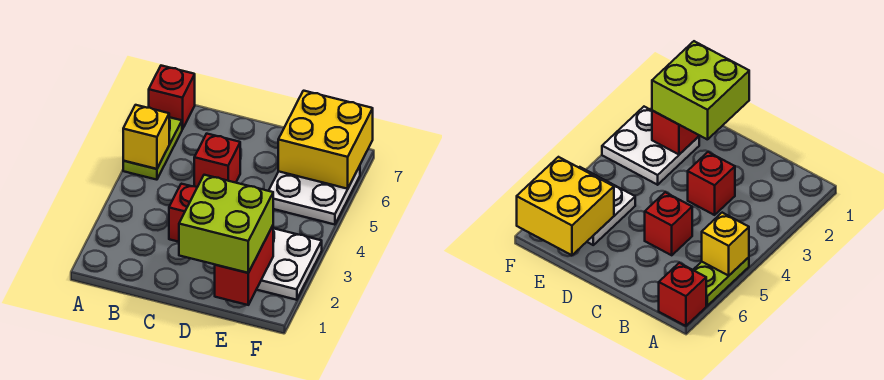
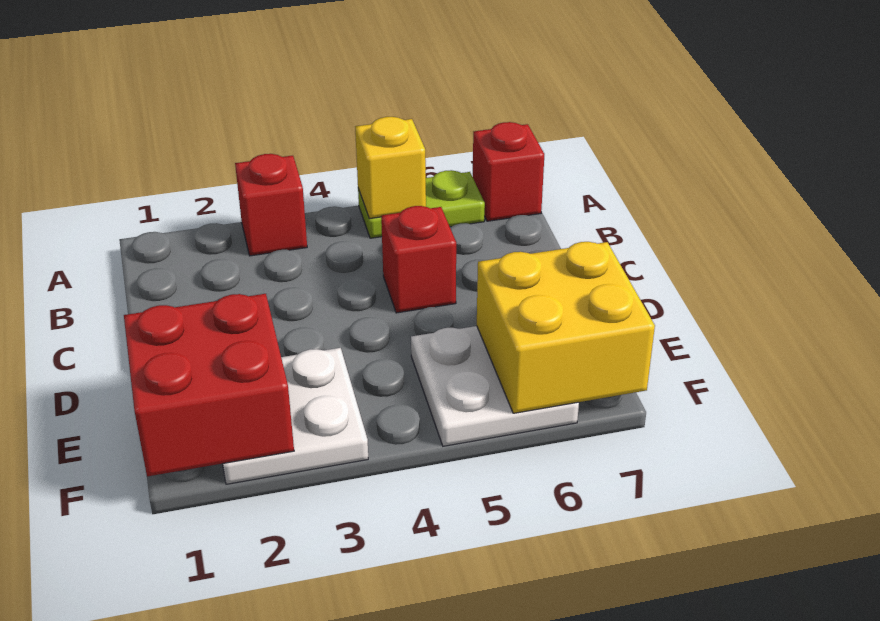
red brick C3 level 1 -> red brick A3 level 1
lime brick D1:E2 level 3 -> none
red brick E1:E2 level 2 -> red brick E1:F2 level 2

